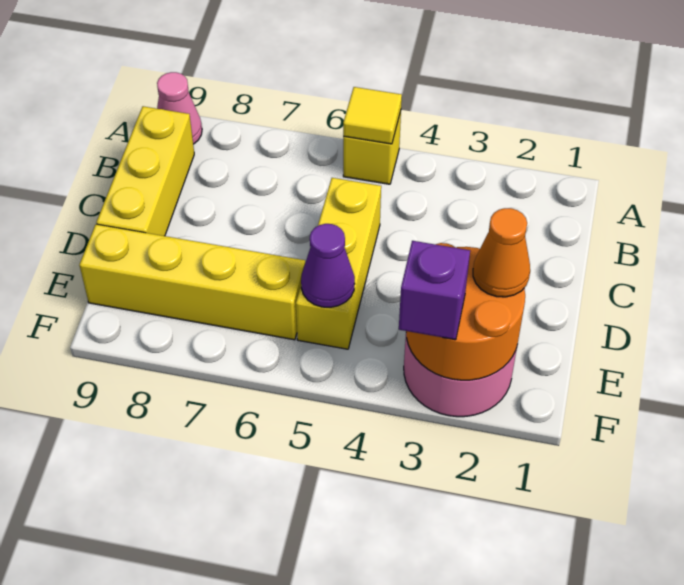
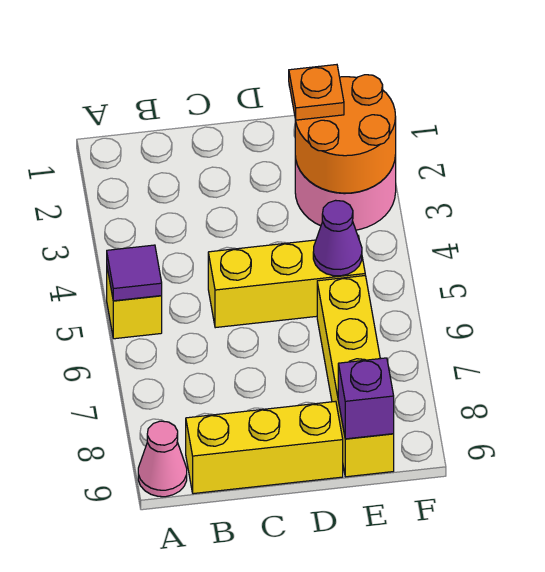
yellow tile A5 level 2 -> purple tile A5 level 2
orange cone E2 level 3 -> orange plate E2 level 3
purple brick F3 level 3 -> purple brick E9 level 2

